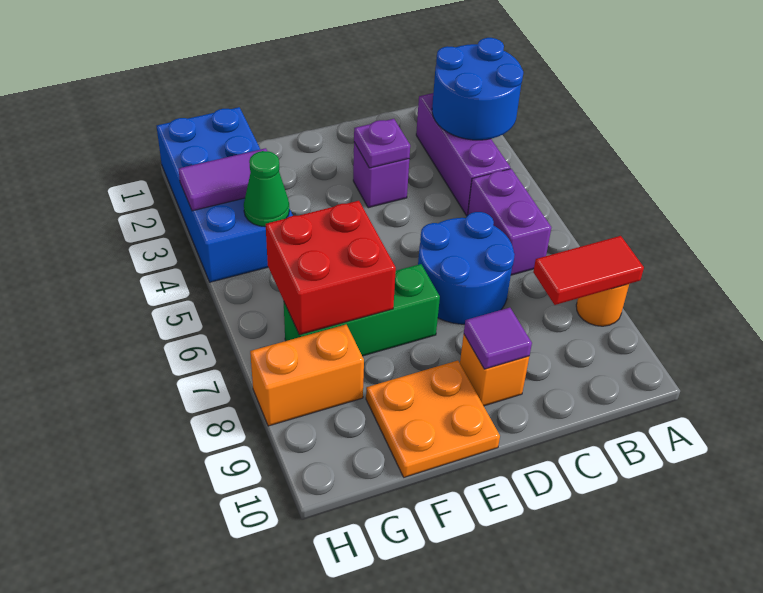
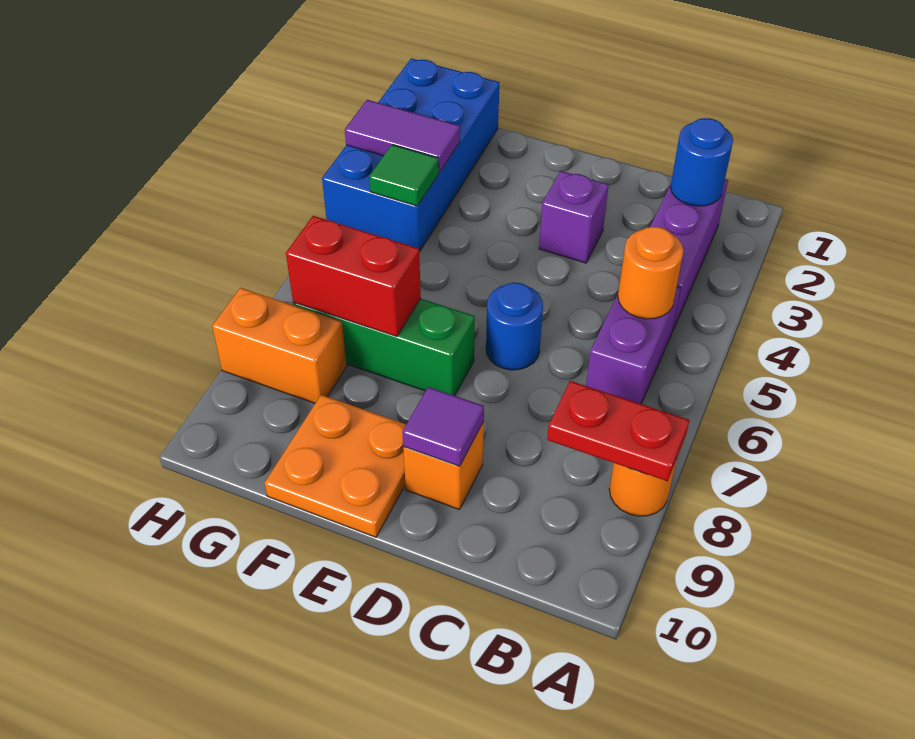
blue round brick A2:B3 level 2 -> blue round brick B2 level 2
red tile A8:B8 level 2 -> red plate A8:B8 level 2
none -> orange round brick B5 level 2
blue round brick C6:D7 level 1 -> blue round brick D6 level 1
purple plate D3 level 2 -> none
red brick F6:G7 level 2 -> red brick F7:G7 level 2
green cone G4 level 2 -> green tile G4 level 2

